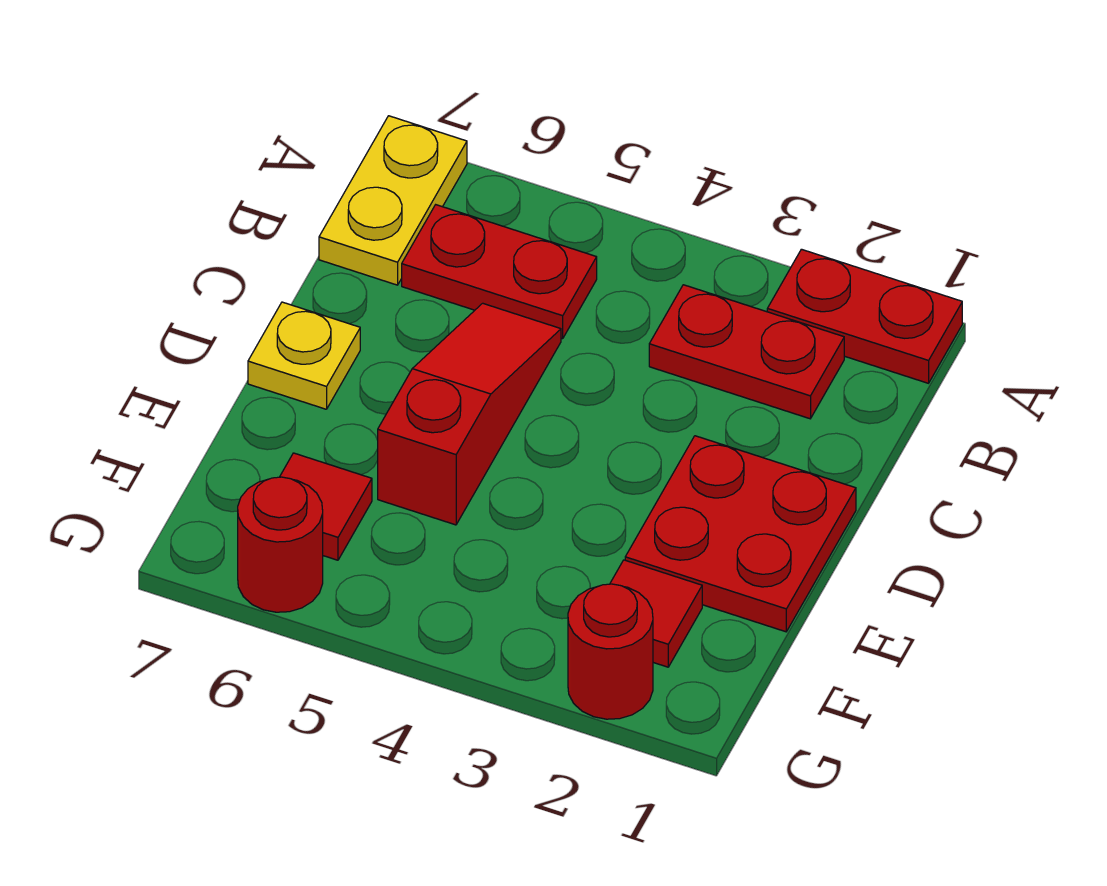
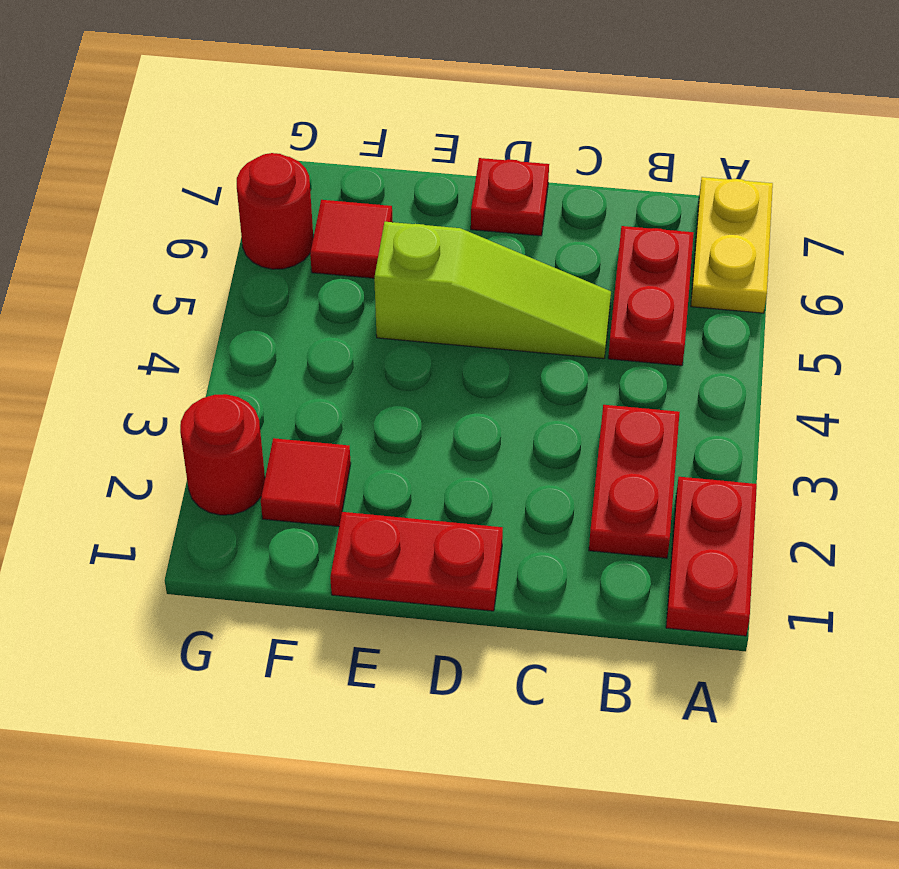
yellow plate A7:B7 level 1 -> yellow plate A6:A7 level 1
red slope C5:E5 level 1 top E -> lime slope C5:E5 level 1 top E
red plate D1:E2 level 1 -> red plate D1:E1 level 1
yellow plate D7 level 1 -> red plate D7 level 1

